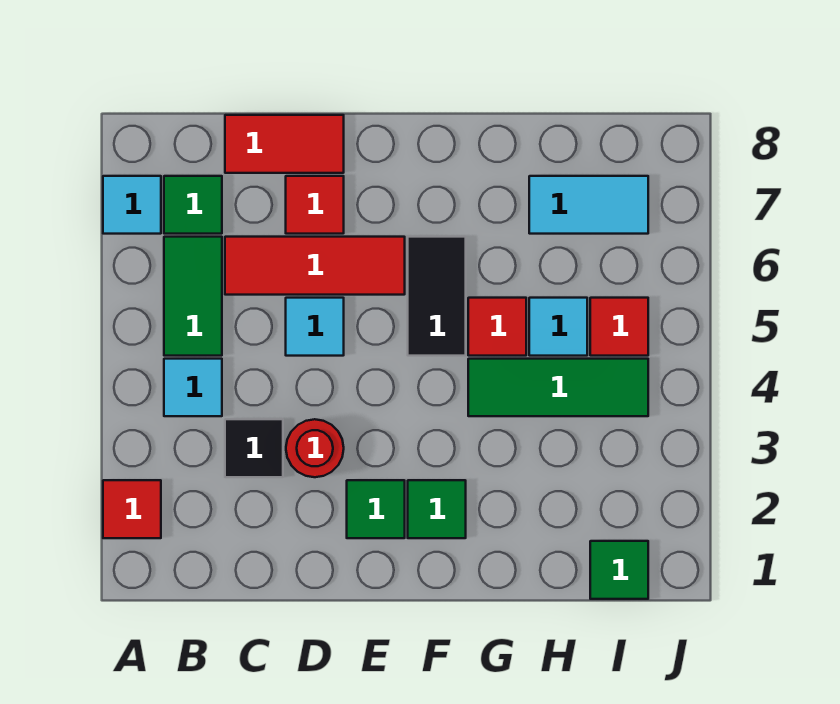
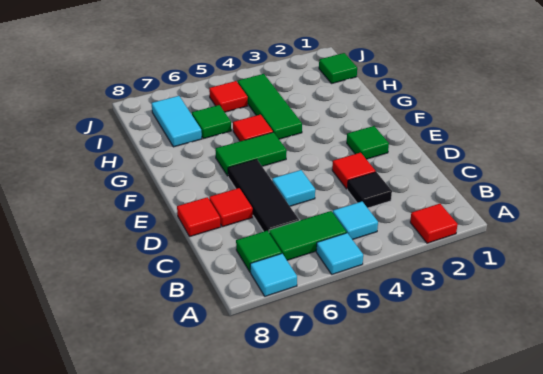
red tile C6:E6 level 1 -> black tile C6:E6 level 1
red tile C8:D8 level 1 -> red tile D8 level 1
red round brick D3 level 1 -> red tile D3 level 1
green tile F2 level 1 -> green tile H6 level 1
black tile F5:F6 level 1 -> green tile F5:F6 level 1
cyan tile H5 level 1 -> cyan tile A5 level 1

